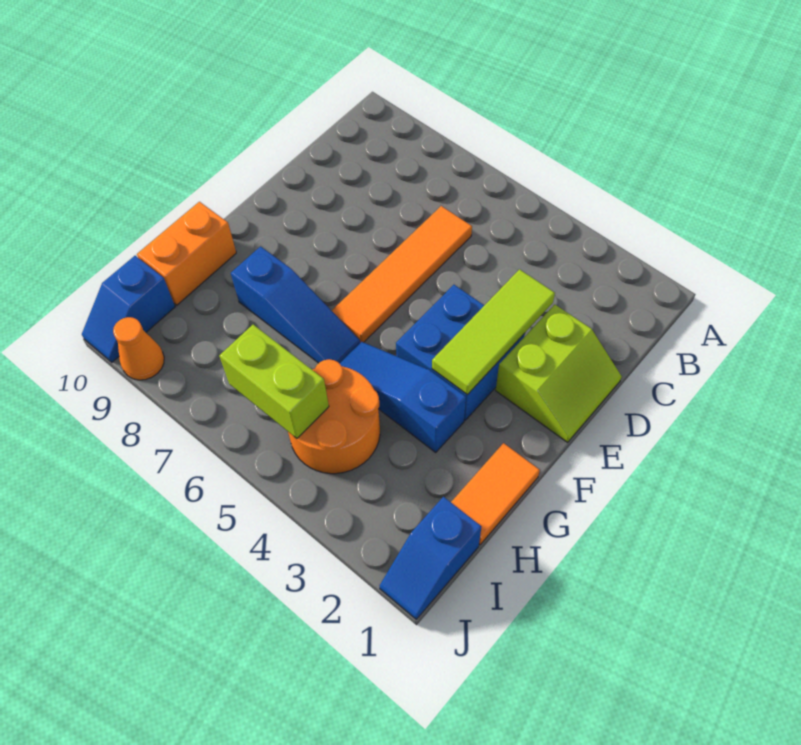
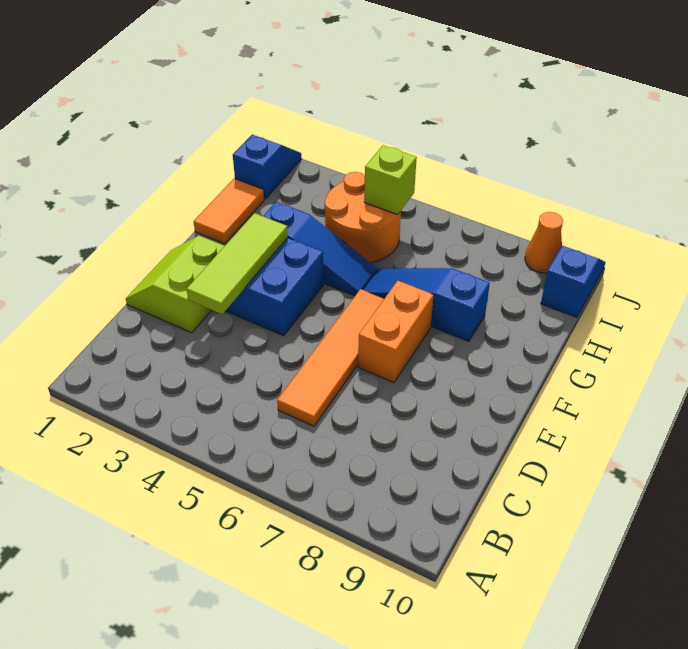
orange brick G10:H10 level 1 -> orange brick E7:F7 level 1
lime brick I5:I6 level 2 -> lime brick I5 level 2

